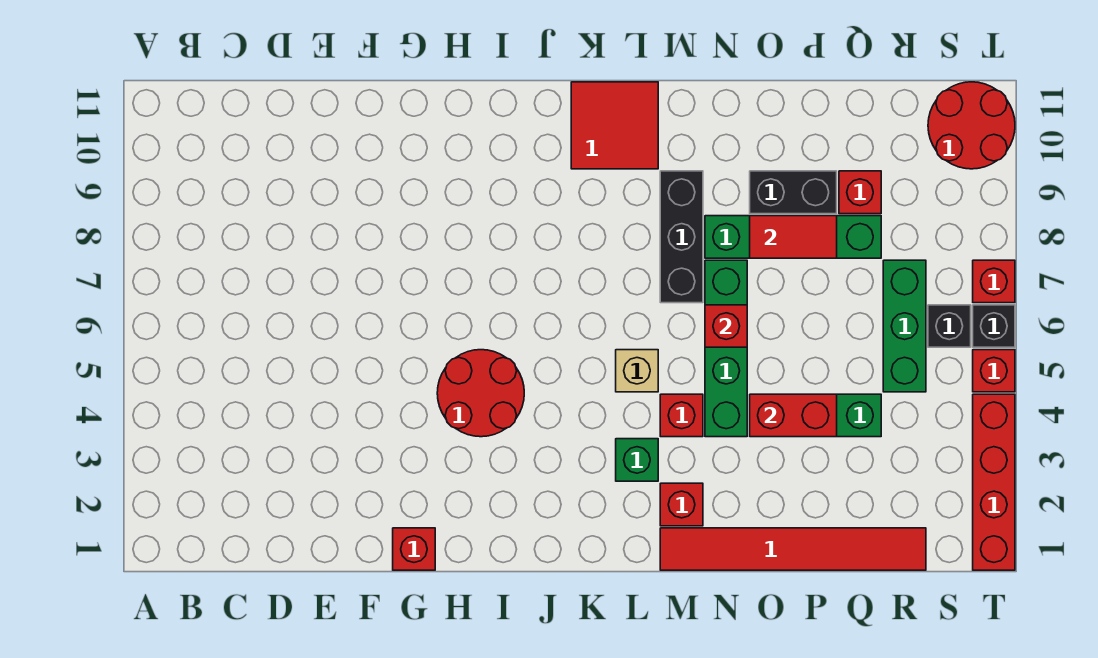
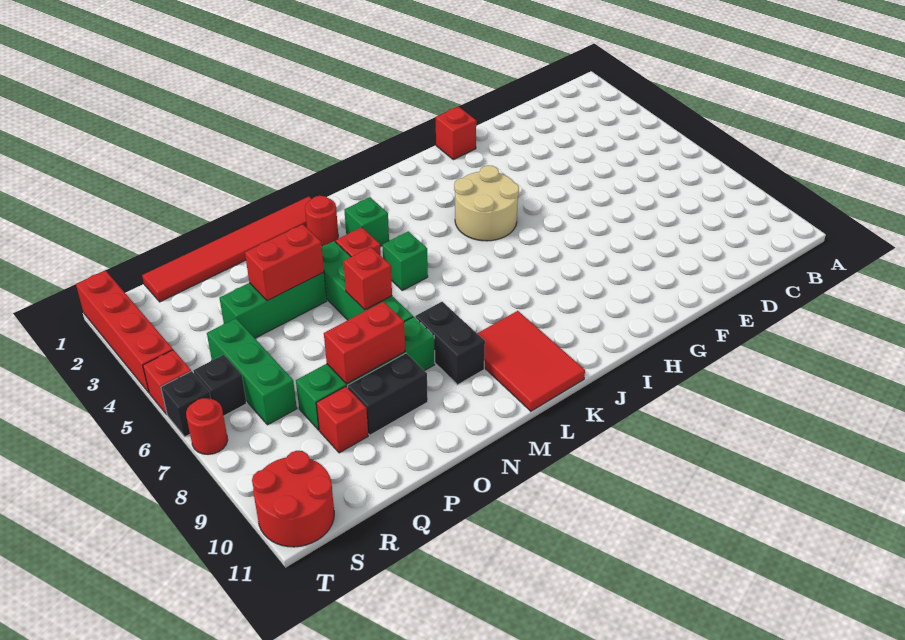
red round brick H4:I5 level 1 -> tan round brick H4:I5 level 1
red tile K10:L11 level 1 -> red tile K9:L11 level 1
tan brick L5 level 1 -> green brick L5 level 1
red brick M2 level 1 -> red round brick M2 level 1
black brick M7:M9 level 1 -> black brick M8:M9 level 1
red tile O8:P8 level 2 -> red brick O8:P8 level 2
red brick T7 level 1 -> red round brick T7 level 1

